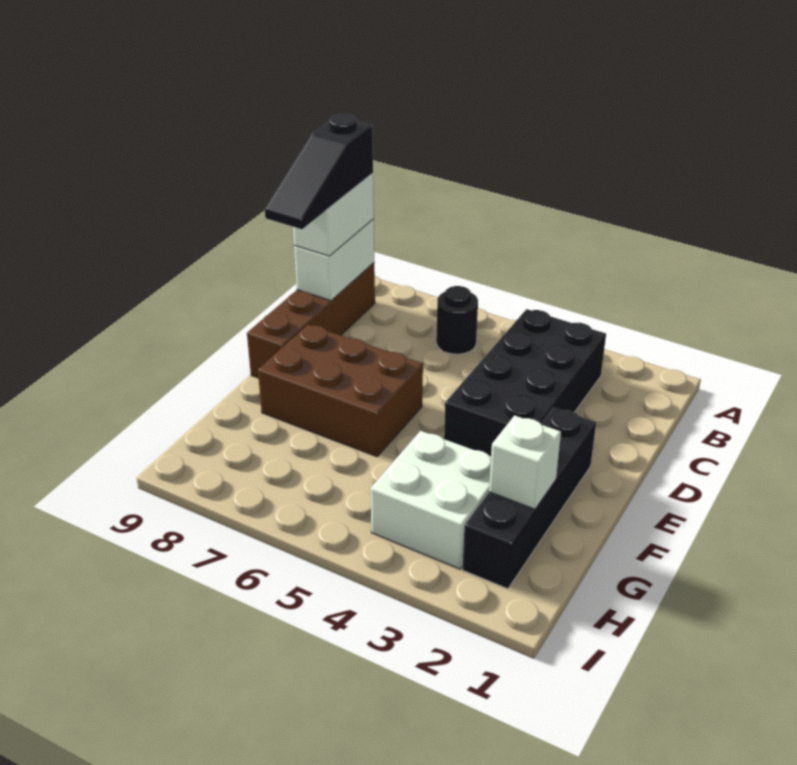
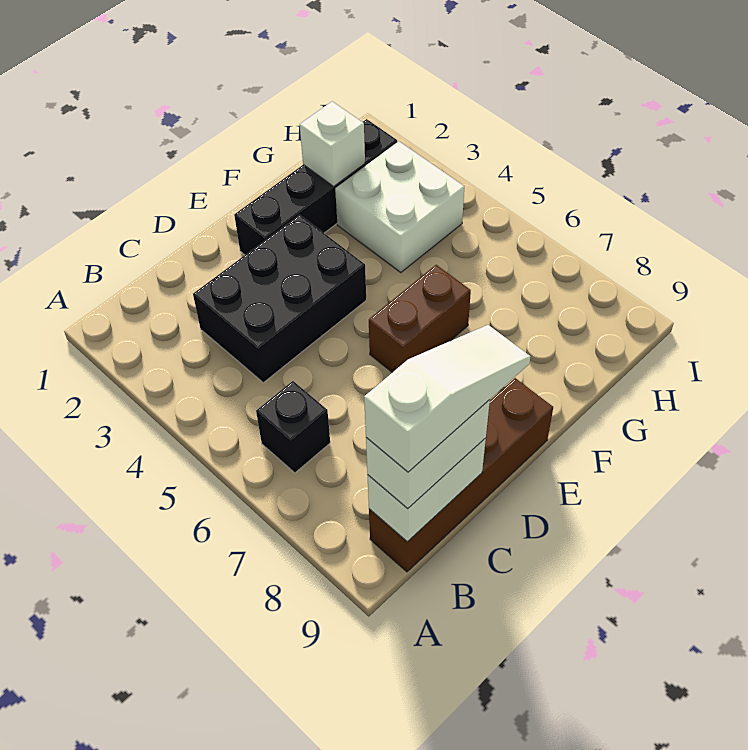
black brick B3:E4 level 1 -> black brick C3:E4 level 1
black round brick B6 level 1 -> black brick B6 level 1
black slope B9:D9 level 4 top B -> white slope B9:D9 level 4 top B
brown brick E6:F8 level 1 -> brown brick E6:F6 level 1

